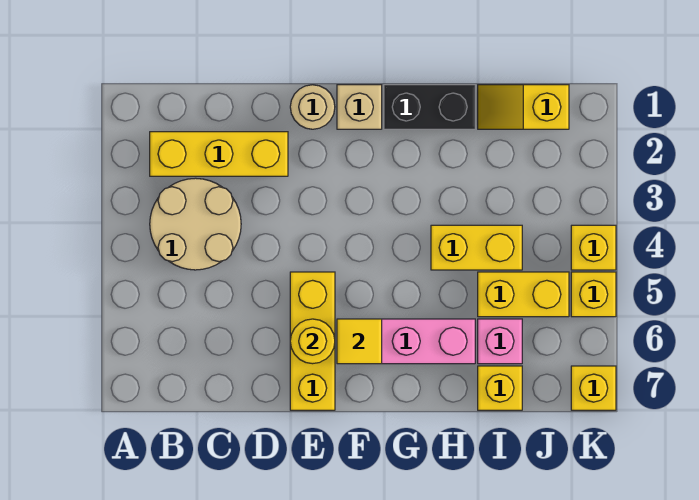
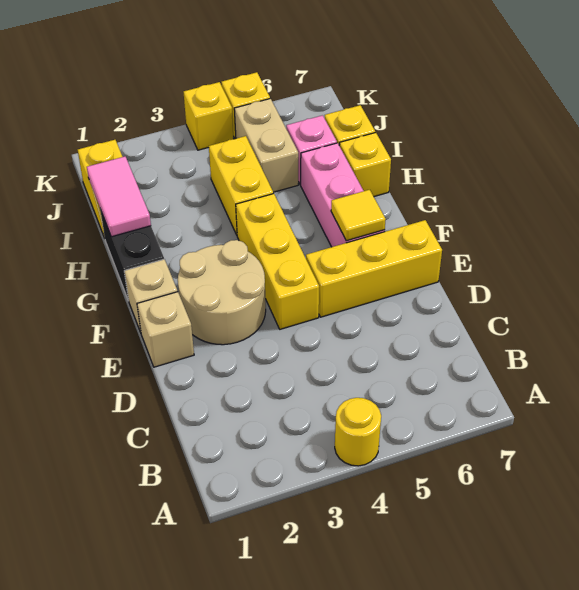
yellow brick B2:D2 level 1 -> yellow brick E4:G4 level 1
tan round brick B3:C4 level 1 -> tan round brick E2:F3 level 1
tan round brick E1 level 1 -> tan brick E1 level 1
yellow round brick E6 level 2 -> yellow round brick A4 level 1
none -> pink tile H1:I1 level 2
yellow brick I5:J5 level 1 -> tan brick I5:J5 level 1
yellow brick K7 level 1 -> yellow brick H7 level 1

